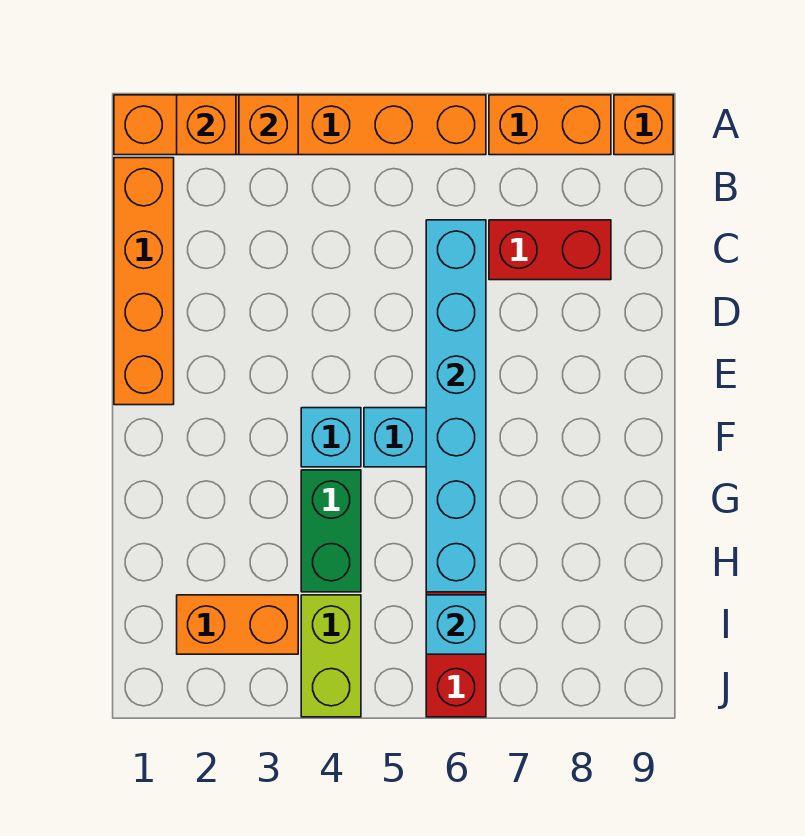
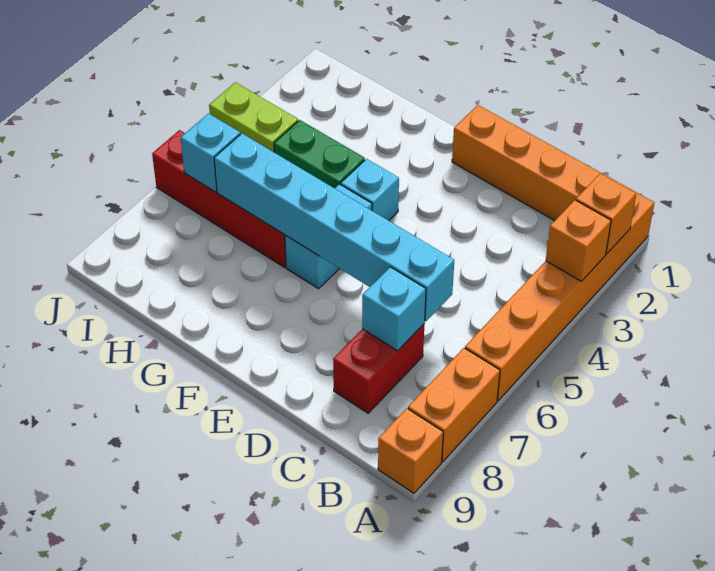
none -> cyan brick C7 level 2
orange brick I2:I3 level 1 -> none

